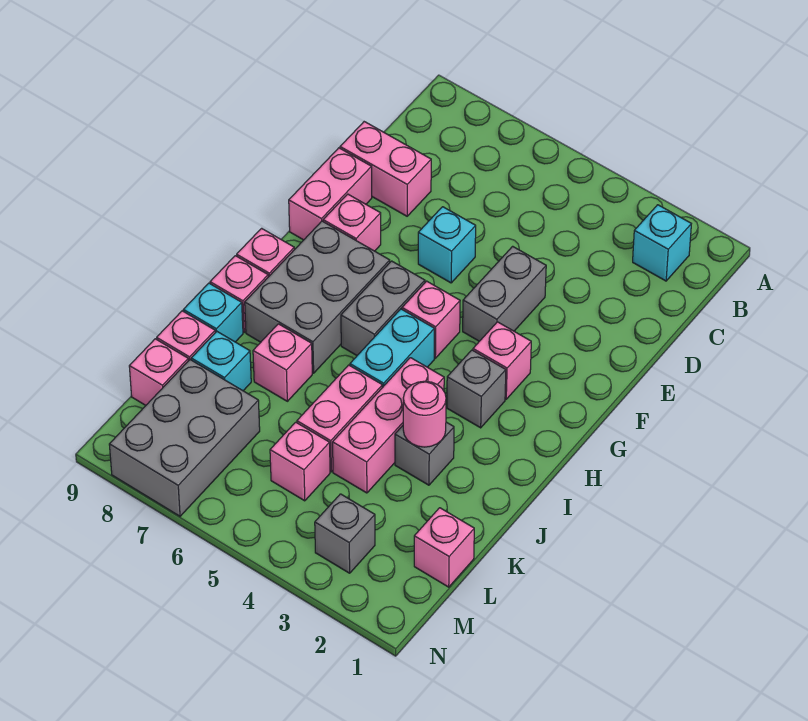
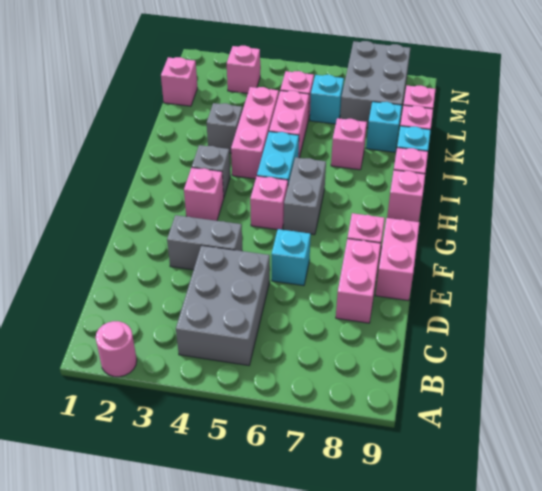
cyan brick B2 level 1 -> cyan brick L6 level 1
pink brick D8:D9 level 1 -> pink brick D8:E8 level 1
grey brick E4:F4 level 1 -> grey brick E3:E4 level 1
grey brick G7:I8 level 1 -> grey brick B4:D5 level 1
pink round brick J3 level 2 -> pink round brick A2 level 1
grey brick M3 level 1 -> pink brick M3 level 1

